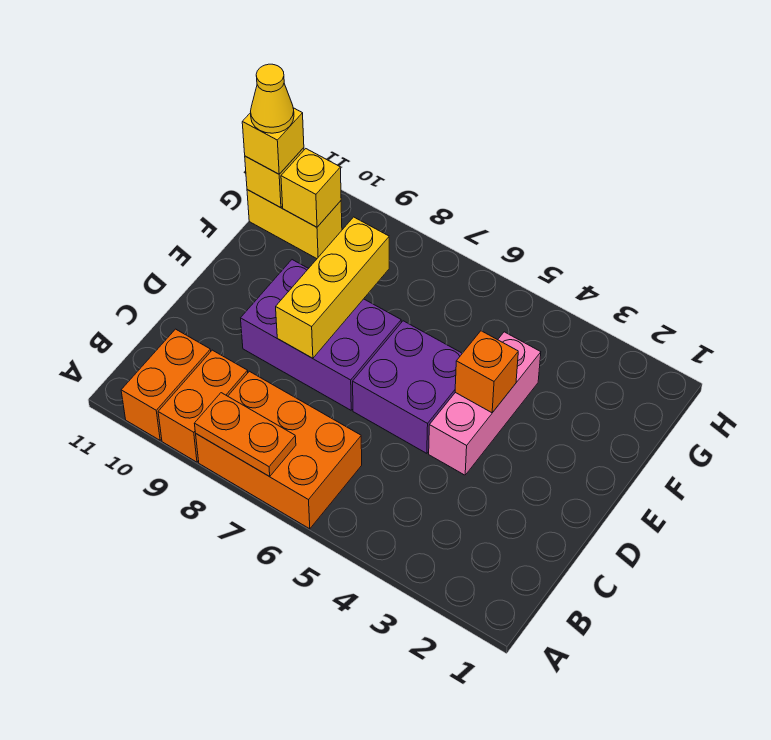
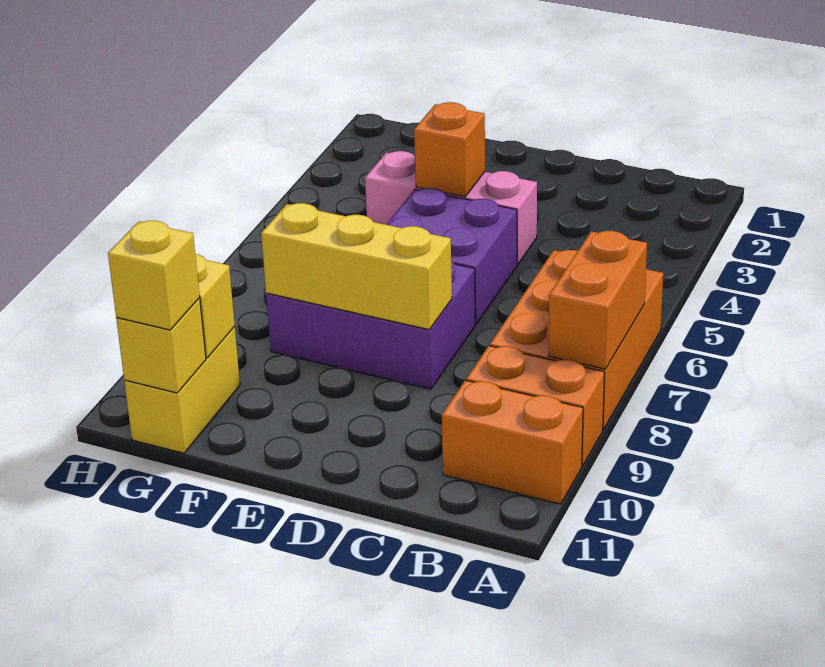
orange plate A7:A8 level 2 -> orange brick A7:A8 level 2
purple brick D7:E9 level 1 -> purple brick D7:F8 level 1
yellow cone G11 level 4 -> none

